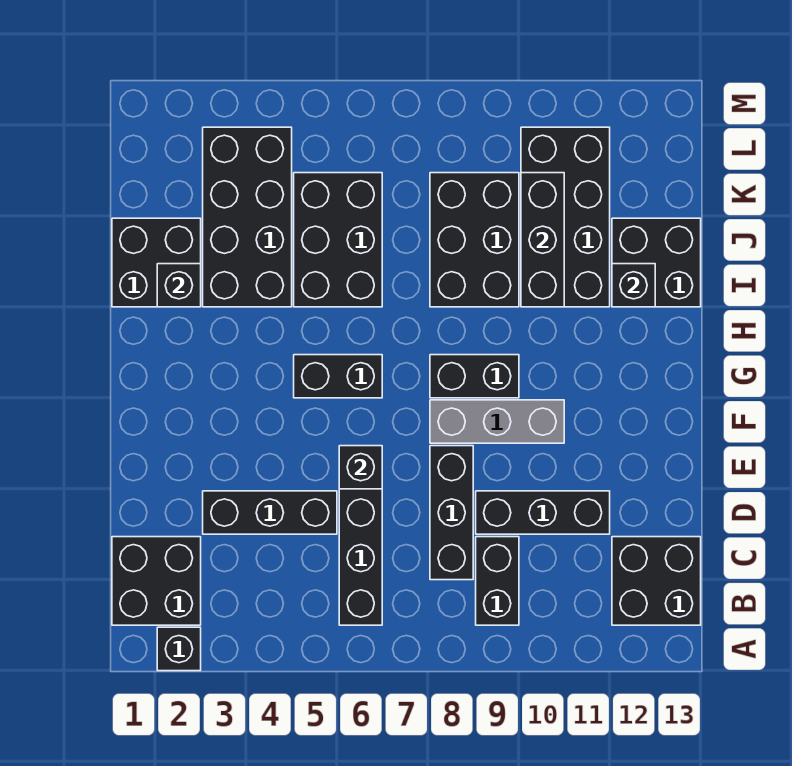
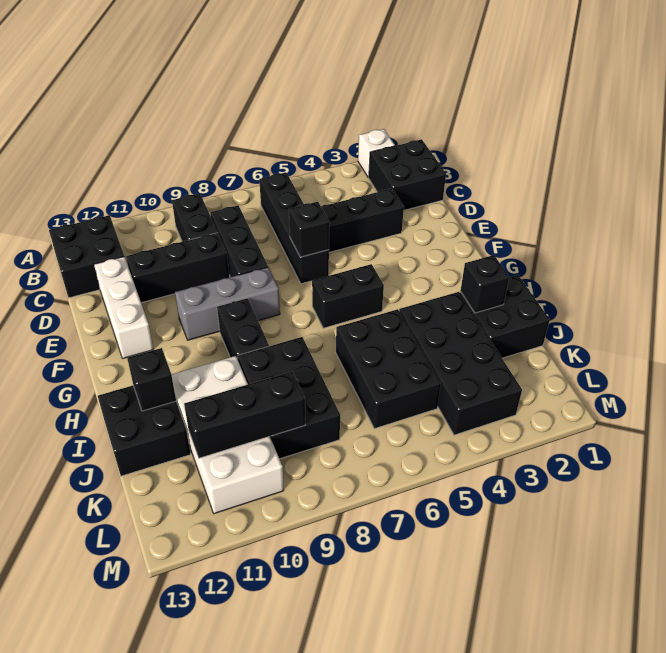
black brick A2 level 1 -> white brick A2 level 1
none -> white brick D12:F12 level 1
black brick G8:G9 level 1 -> black brick G9:H9 level 1
black brick I10:L11 level 1 -> white brick I10:L11 level 1
black brick I10:K10 level 2 -> black brick K9:K11 level 2

